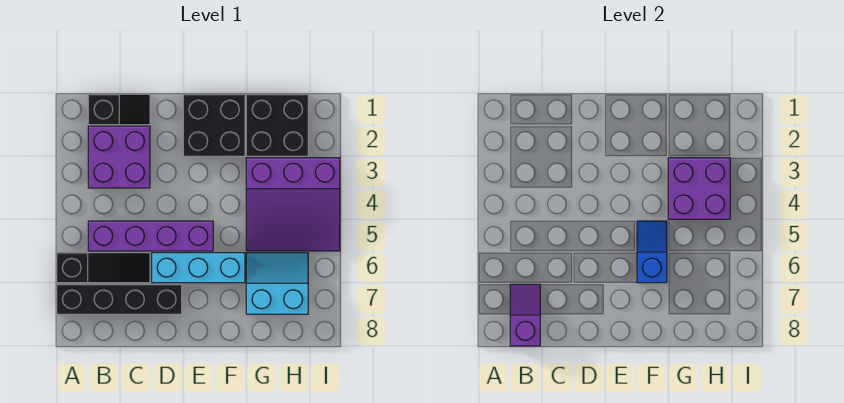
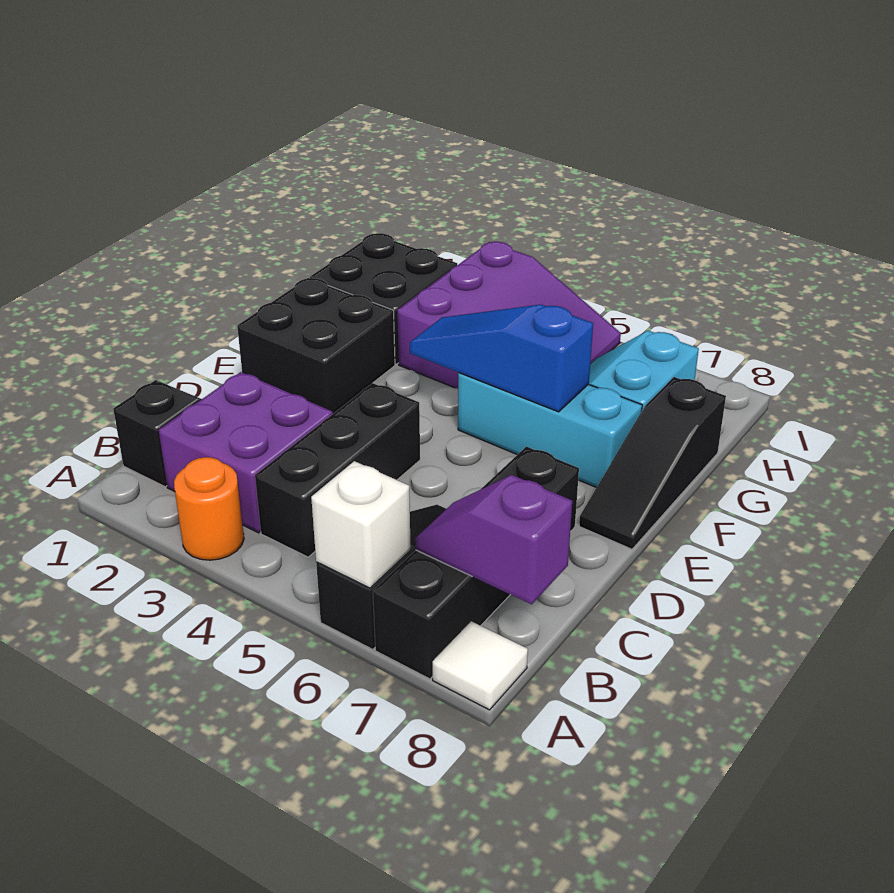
none -> orange round brick A3 level 1
none -> white brick A6 level 2
none -> white tile A8 level 1
none -> black brick B4:D4 level 1
purple brick B5:E5 level 1 -> none
cyan brick D6:F6 level 1 -> cyan brick F5:F7 level 1
none -> black slope E8:G8 level 1 top G
blue slope F5:F6 level 2 top 6 -> blue slope F4:F6 level 2 top 6
purple brick G3:H4 level 2 -> none

